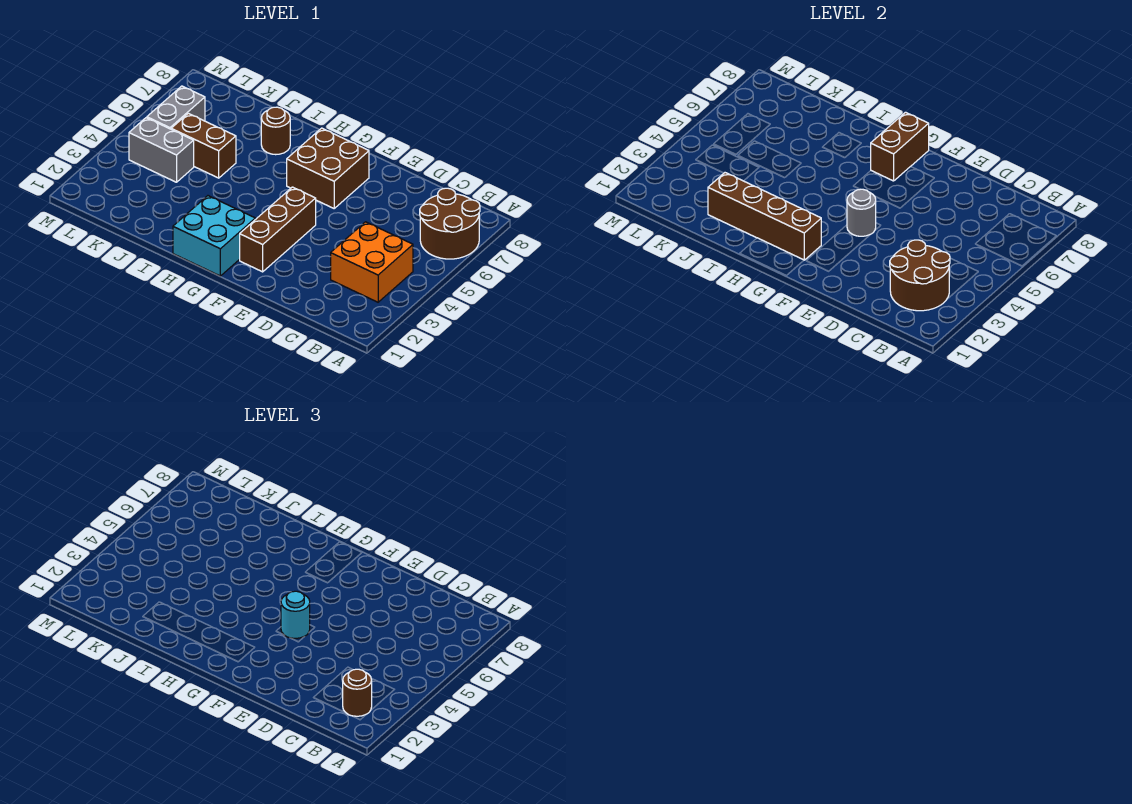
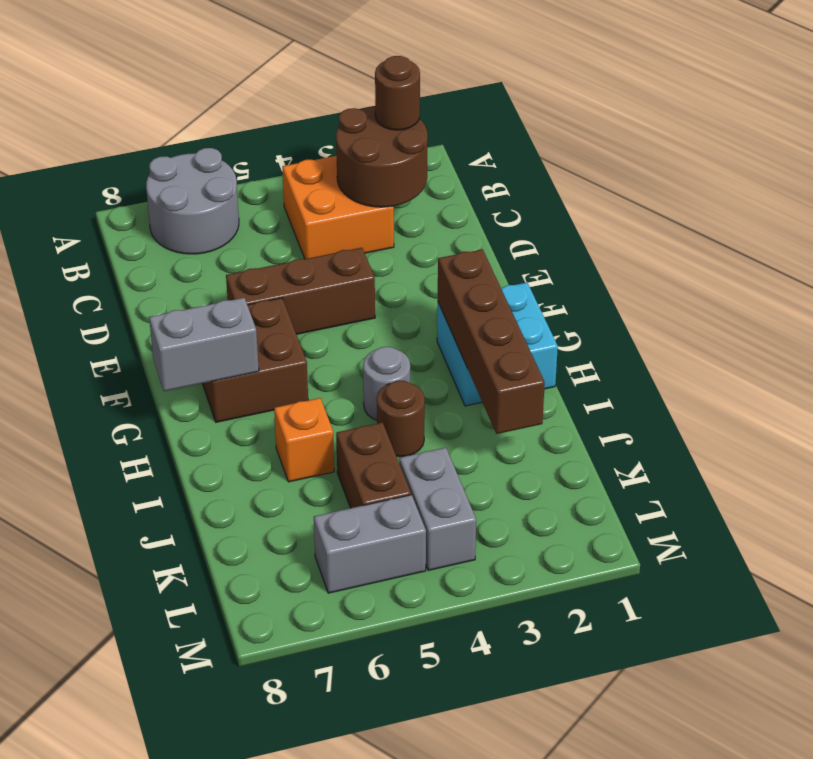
brown round brick A6:B7 level 1 -> grey round brick A6:B7 level 1
brown brick F2:F4 level 1 -> brown brick E4:E6 level 1
grey round brick F4 level 2 -> grey round brick H4 level 1
cyan round brick F4 level 3 -> none
brown brick G7:G8 level 2 -> grey brick G7:G8 level 2
none -> orange brick I6 level 1
brown round brick I7 level 1 -> brown round brick I4 level 1

